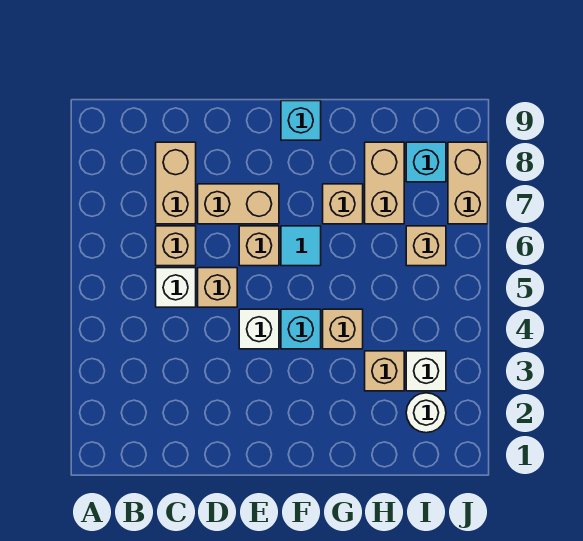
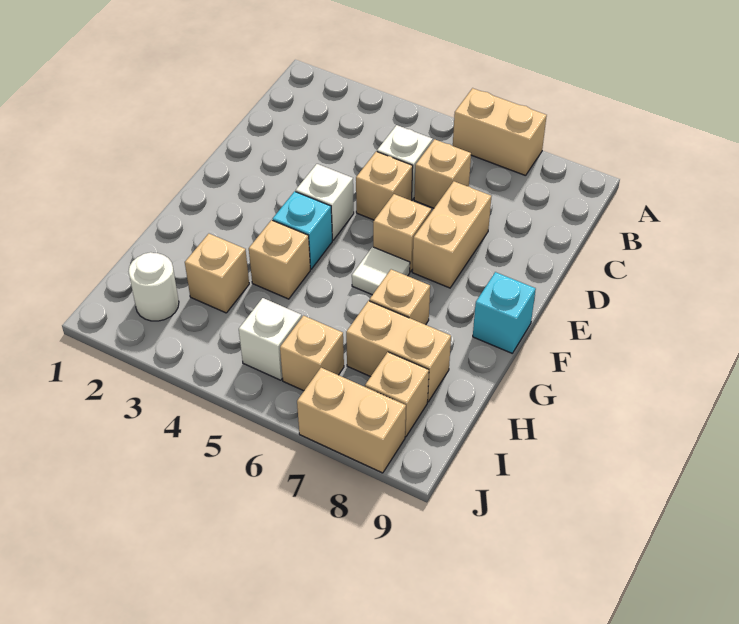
tan brick C7:C8 level 1 -> tan brick A6:A7 level 1
cyan tile F6 level 1 -> white tile F6 level 1
white brick I3 level 1 -> white brick I5 level 1
cyan brick I8 level 1 -> tan brick I8 level 1

